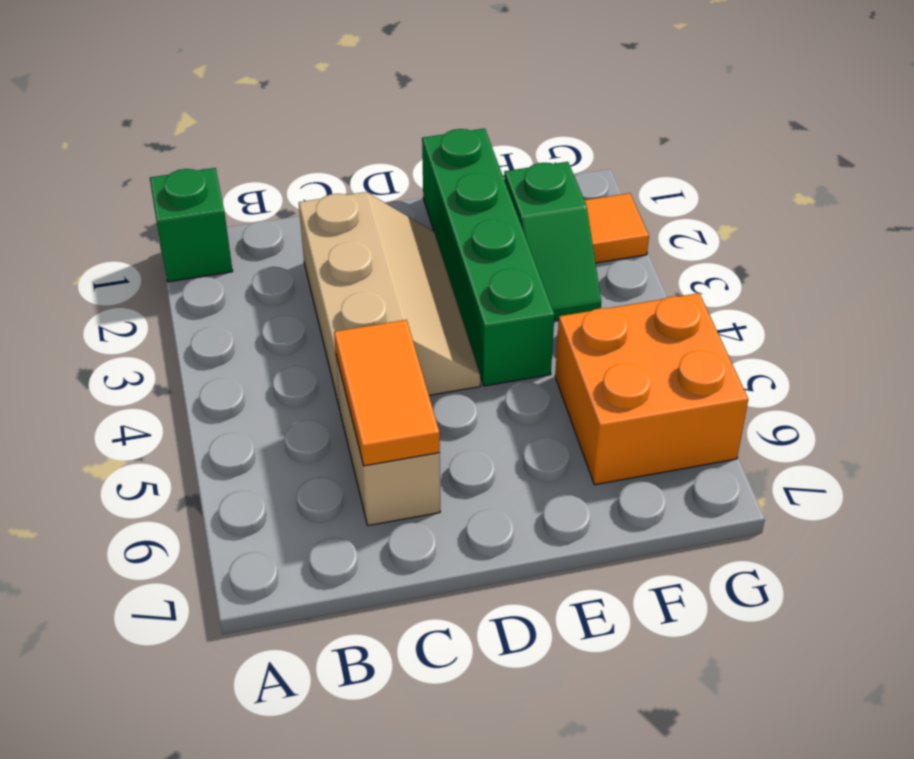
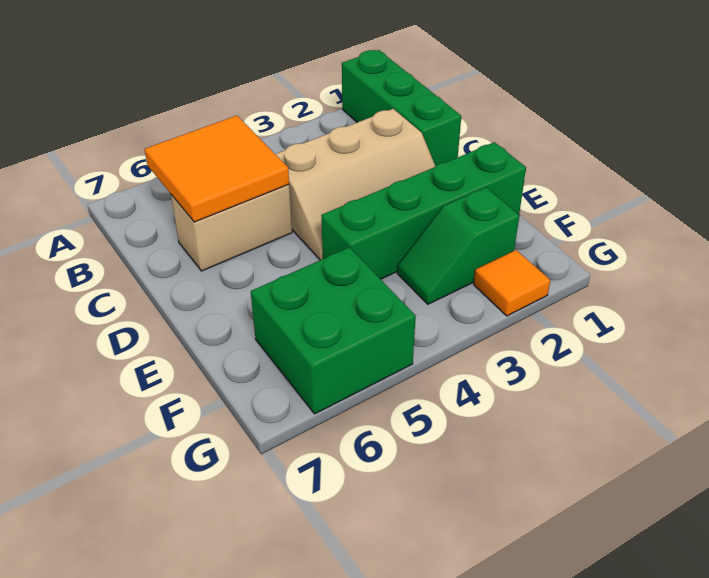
green brick A1 level 1 -> green brick A1:C1 level 1
orange tile C5:C6 level 2 -> orange tile B5:C6 level 2
orange brick F5:G6 level 1 -> green brick F5:G6 level 1

